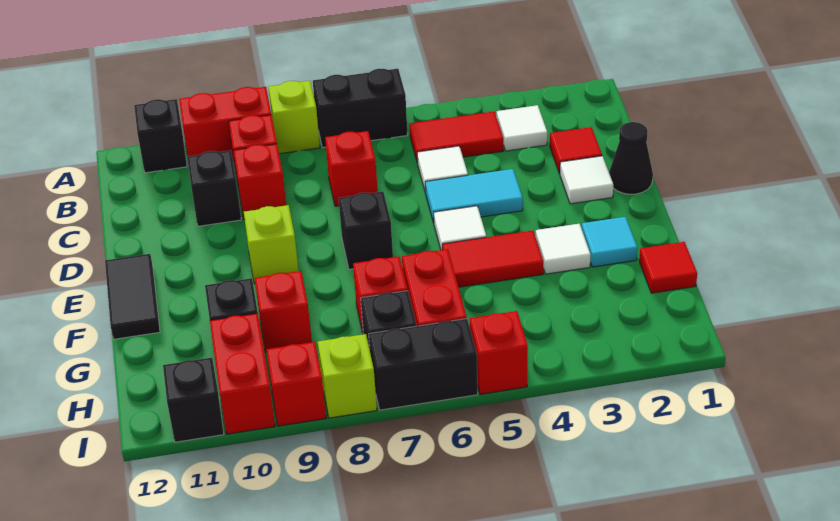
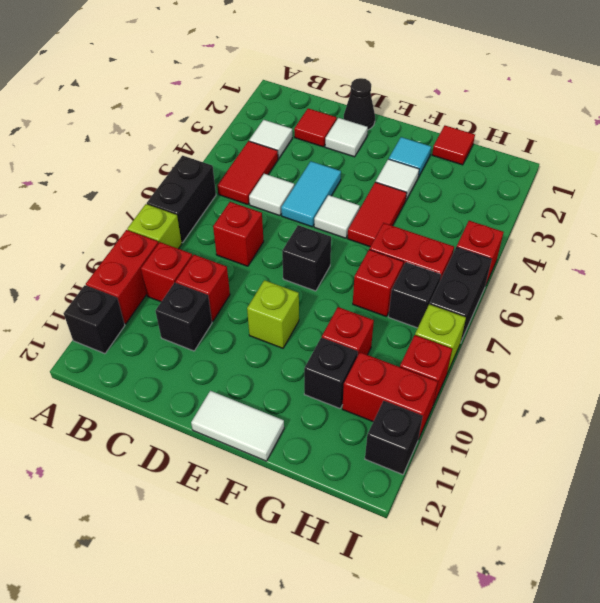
black tile E12:F12 level 1 -> white tile E12:F12 level 1

